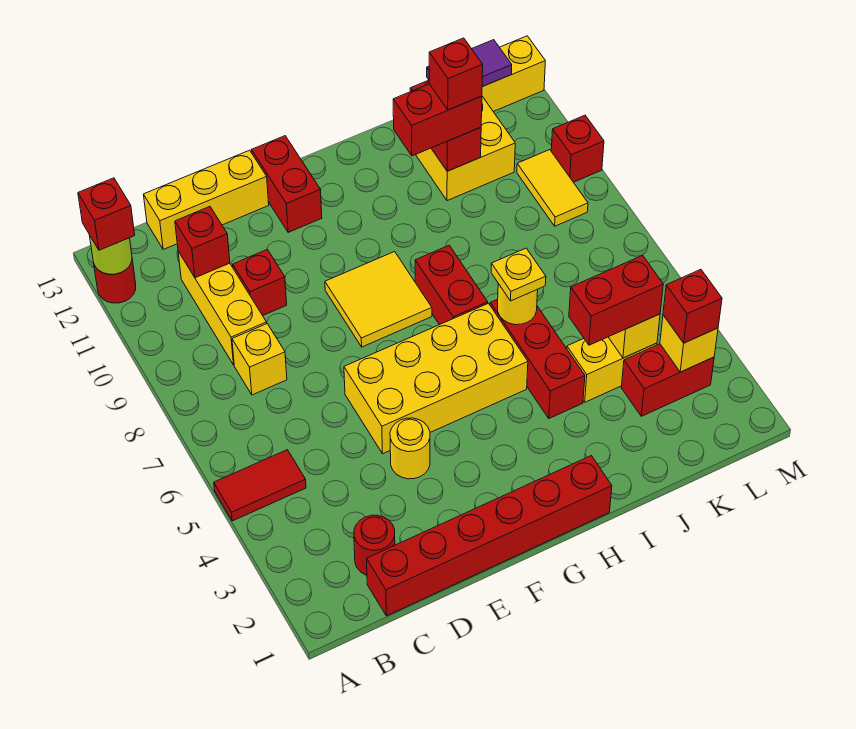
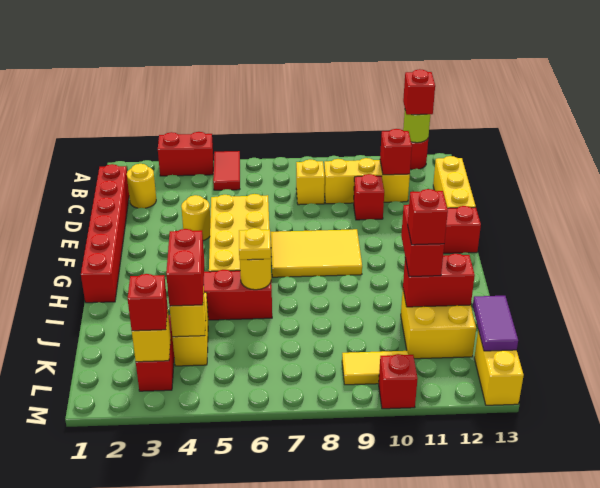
red round brick C2 level 1 -> yellow round brick C2 level 1
yellow tile F8:G9 level 1 -> yellow tile F7:G9 level 1
red brick H7:H8 level 1 -> red brick A3:A4 level 1

